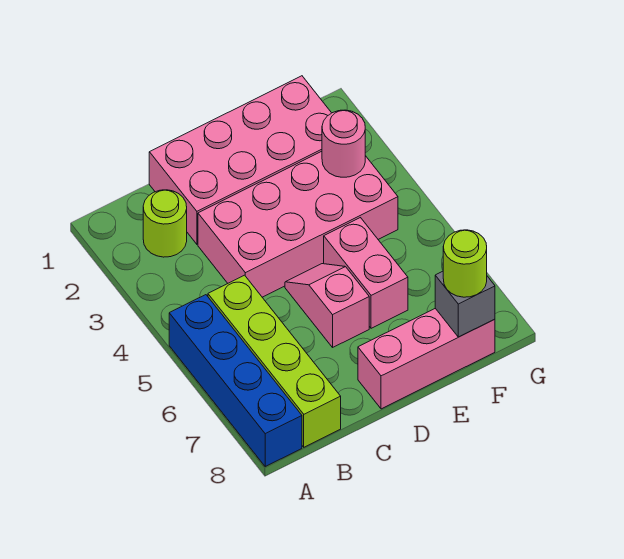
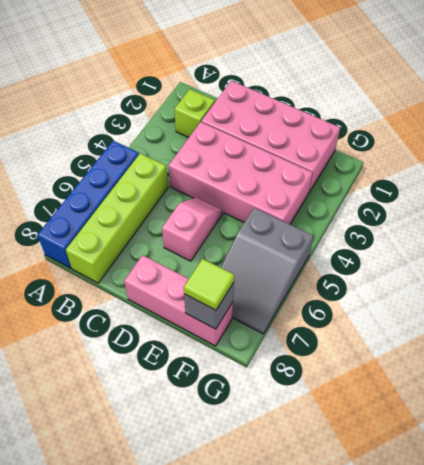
lime round brick B2 level 1 -> lime brick B2 level 1
pink brick E5:E6 level 1 -> none
pink round brick F3 level 2 -> none
none -> grey slope F5:G7 level 1 top 5
lime round brick F8 level 3 -> lime tile F8 level 3

